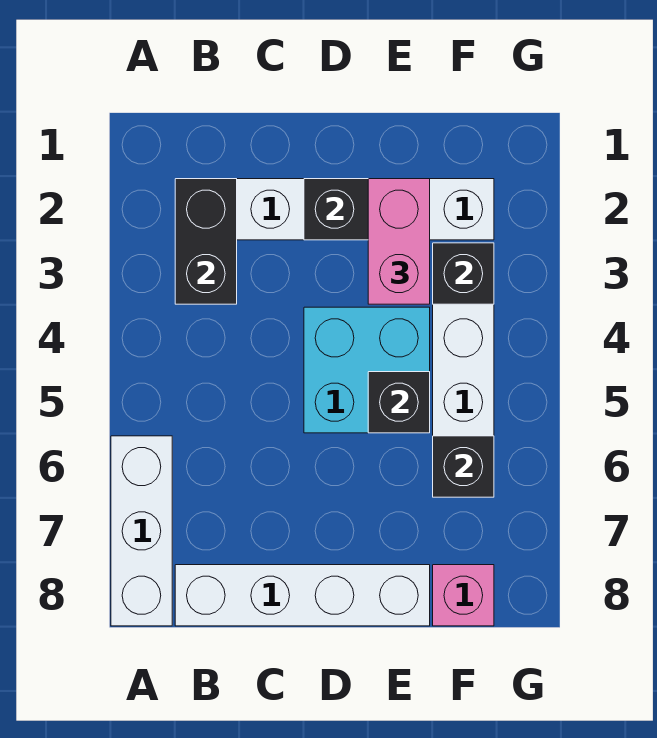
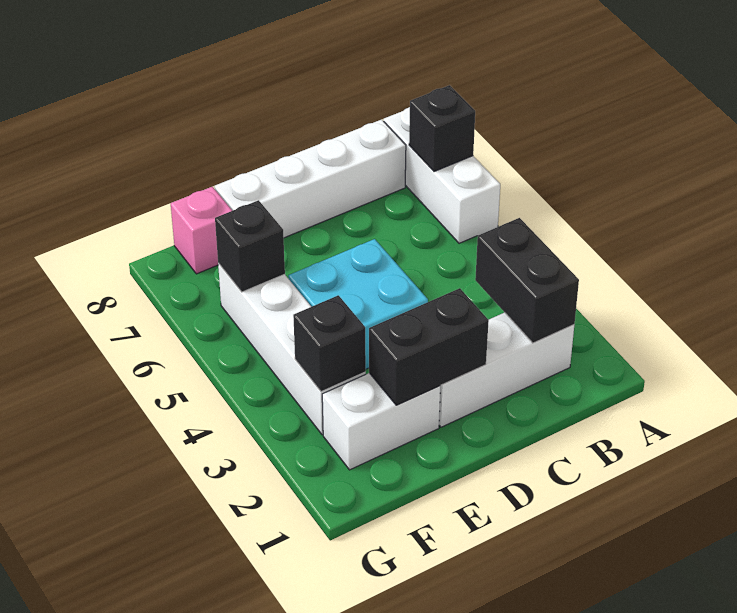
pink brick E2:E3 level 3 -> none
black brick E5 level 2 -> black brick A7 level 2

